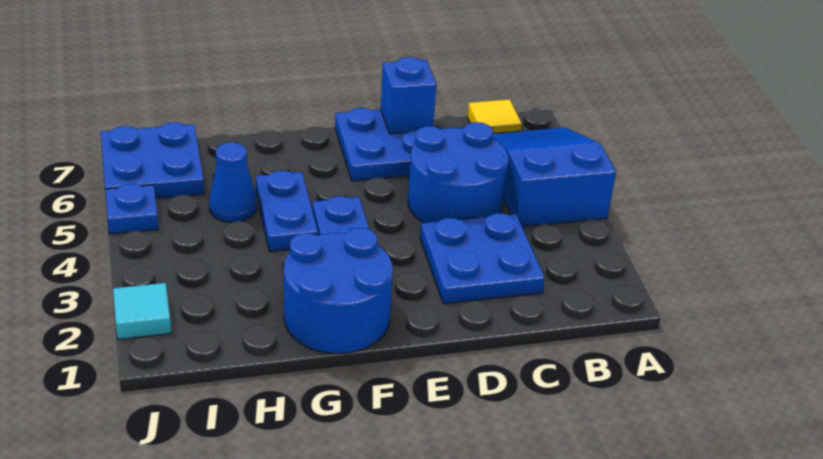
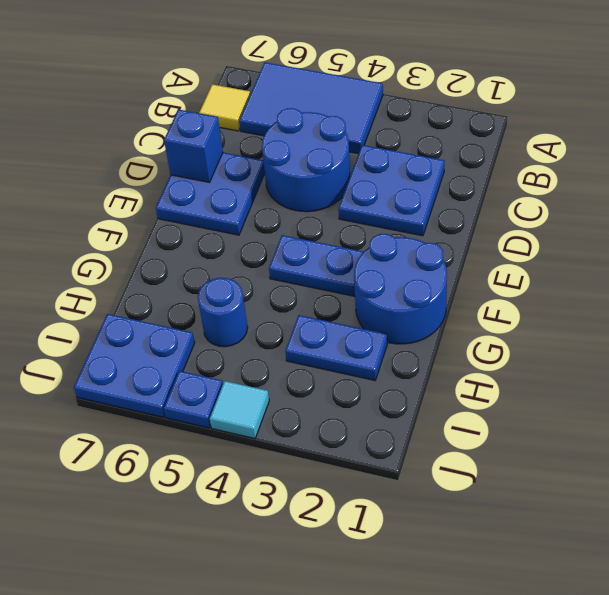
blue slope A4:B6 level 1 top 4 -> blue tile A4:B6 level 1
blue plate G4:G5 level 1 -> blue plate H2:H3 level 1
blue cone H5 level 1 -> blue round brick H5 level 1
cyan tile J2 level 1 -> cyan tile J4 level 1

